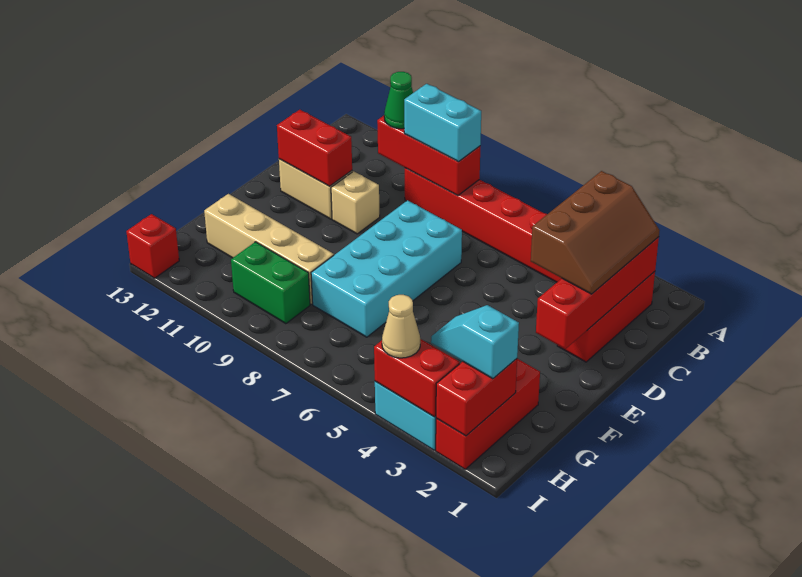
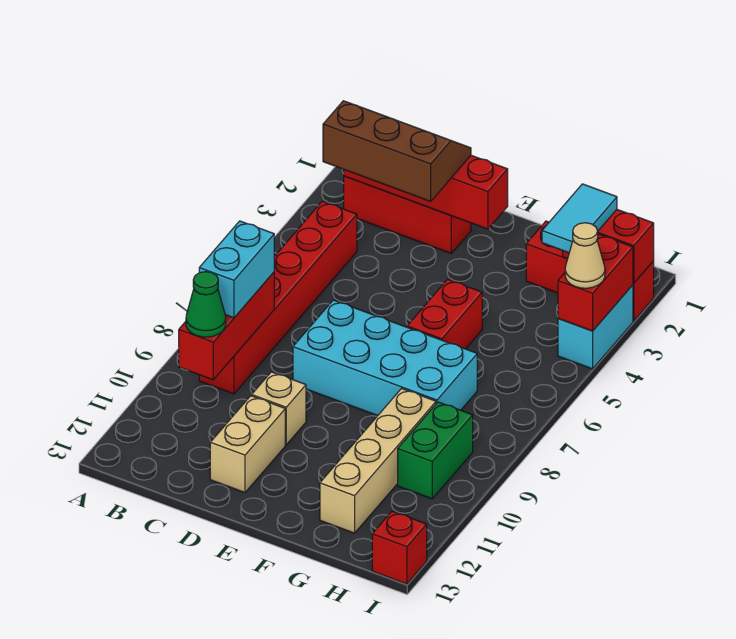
red brick D11:D12 level 2 -> red brick F5:F6 level 1
cyan slope H2:H3 level 3 top 2 -> cyan tile H2:H3 level 3

